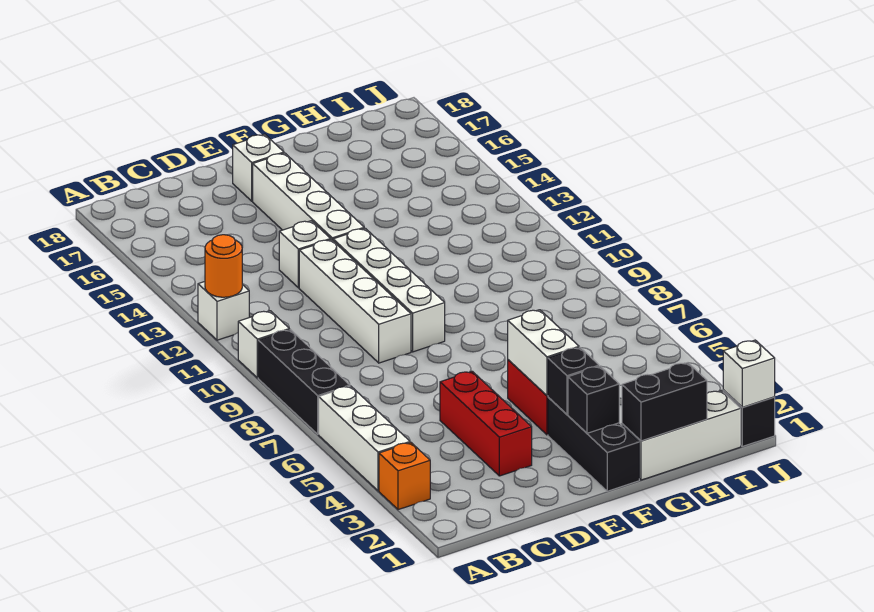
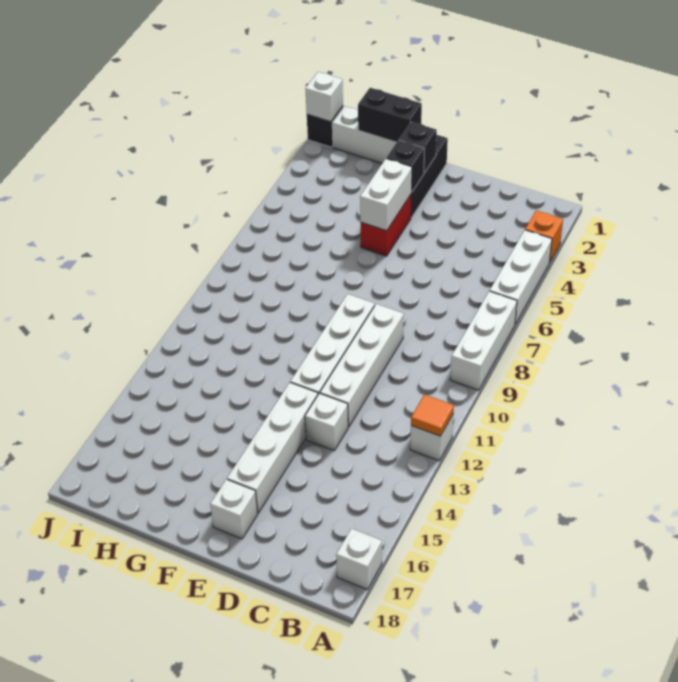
black brick A7:A9 level 1 -> white brick A7:A9 level 1
white brick A10 level 1 -> white brick A17 level 1
orange round brick A12 level 2 -> orange tile A12 level 2
red brick D3:D5 level 1 -> none

